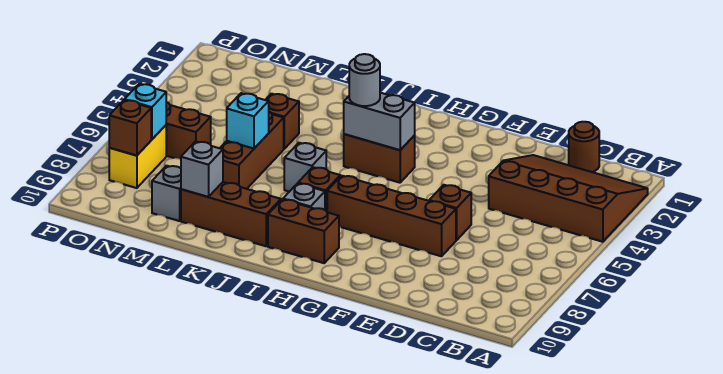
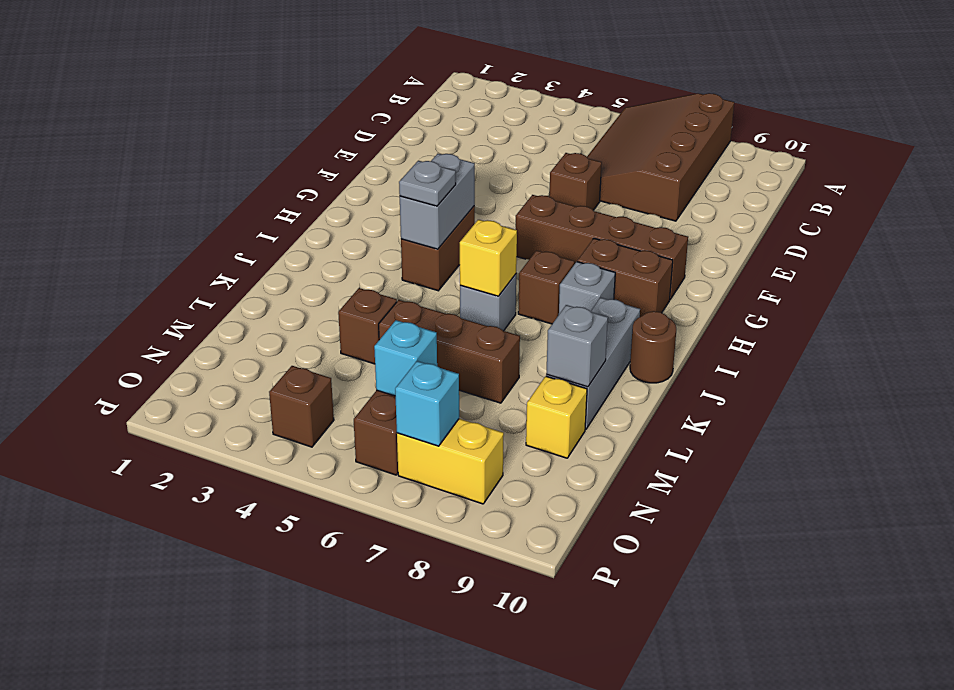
brown slope A2:D4 level 1 top 4 -> brown slope A6:D8 level 1 top 8
brown round brick C1 level 1 -> brown round brick J10 level 1
brown brick E7:H7 level 1 -> brown brick G6:G9 level 1
brown brick H9:I9 level 1 -> brown brick H8:H9 level 1
grey round brick I4 level 3 -> grey plate I4 level 3
none -> yellow brick J6 level 2
brown brick J9:L9 level 1 -> grey brick J9:L9 level 1
cyan brick L6 level 2 -> cyan brick N6 level 2
grey brick M9 level 1 -> yellow brick M9 level 1
brown brick O8 level 2 -> brown brick O4 level 1

